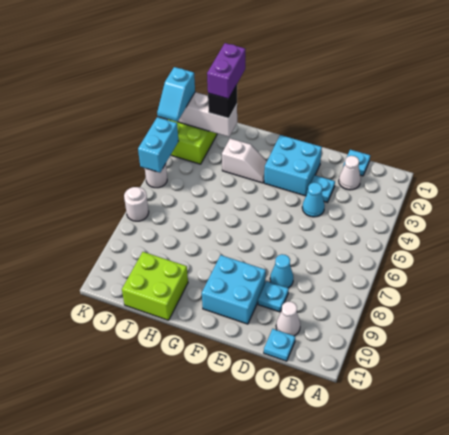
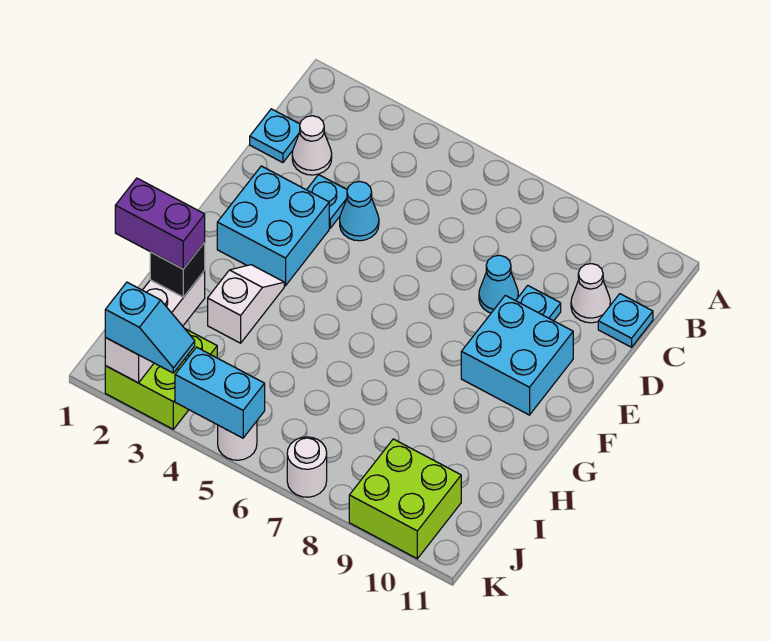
lime brick H10:I11 level 1 -> lime brick J9:K10 level 1

